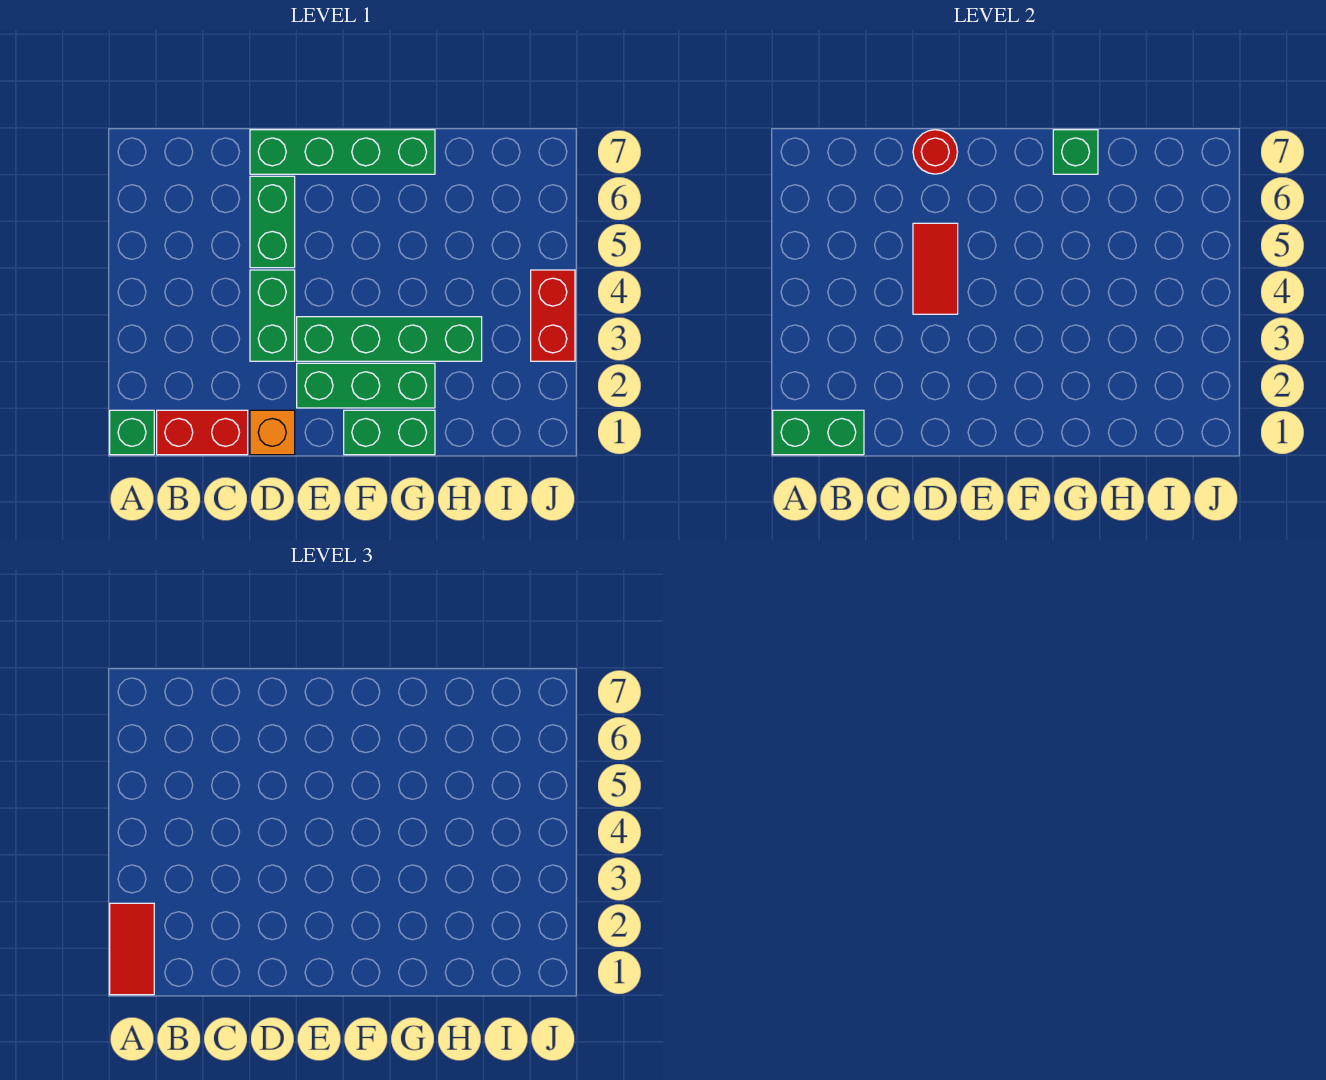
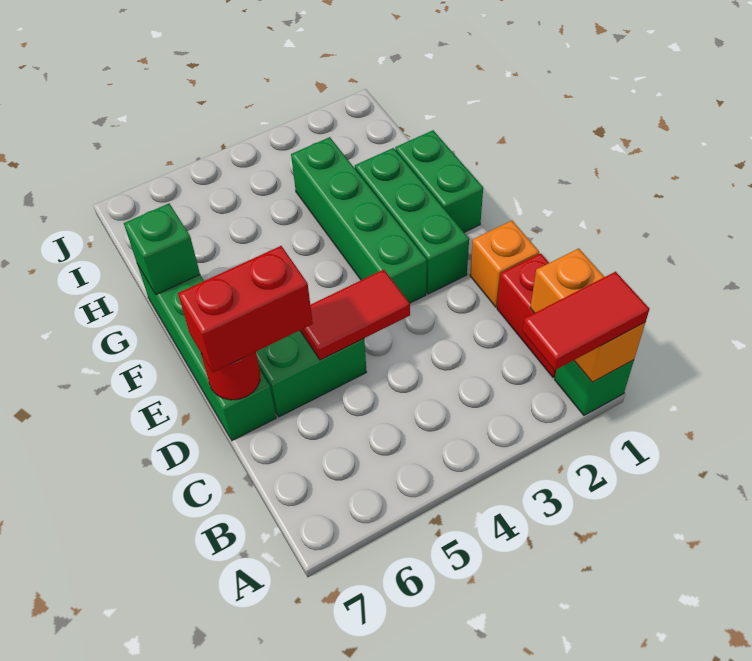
green brick A1:B1 level 2 -> orange brick A1:B1 level 2
green brick D3:D4 level 1 -> none
red brick J3:J4 level 1 -> red brick D6:D7 level 3

